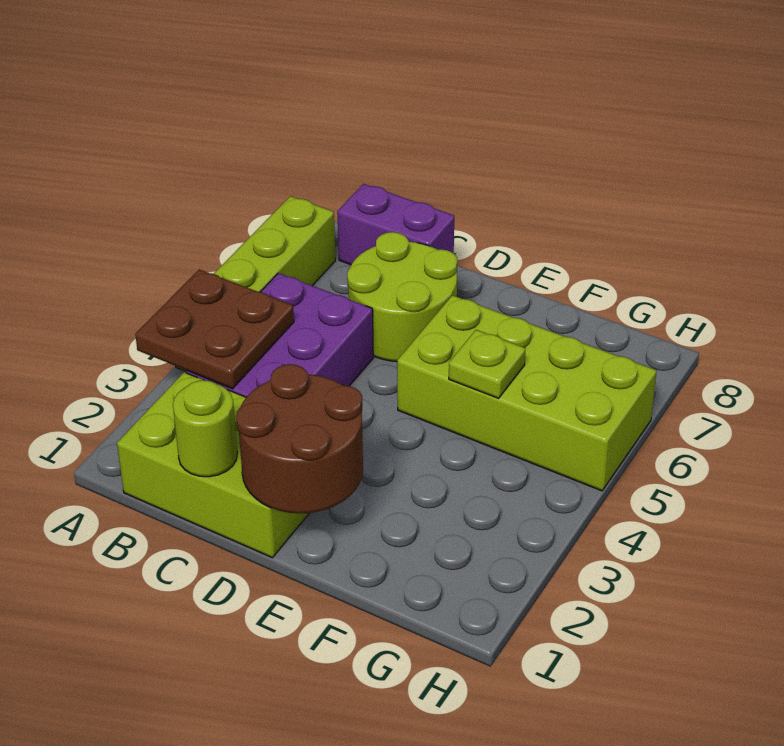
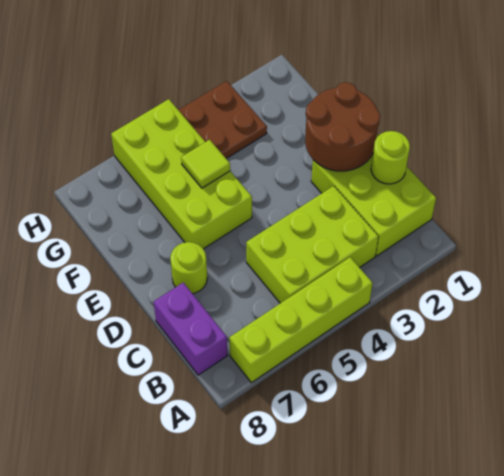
brown plate A3:B4 level 2 -> brown plate G3:H4 level 1
purple brick B3:C5 level 1 -> lime brick B3:C5 level 1
lime round brick C6:D7 level 1 -> lime round brick D7 level 1
lime plate F5 level 2 -> lime tile F5 level 2

